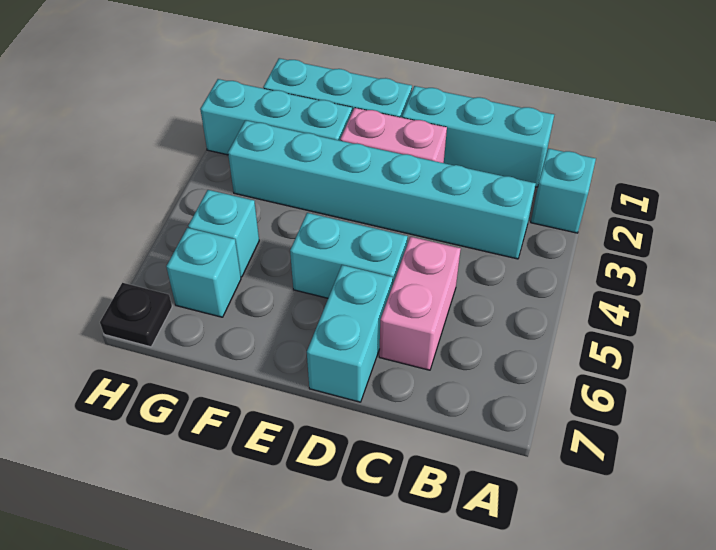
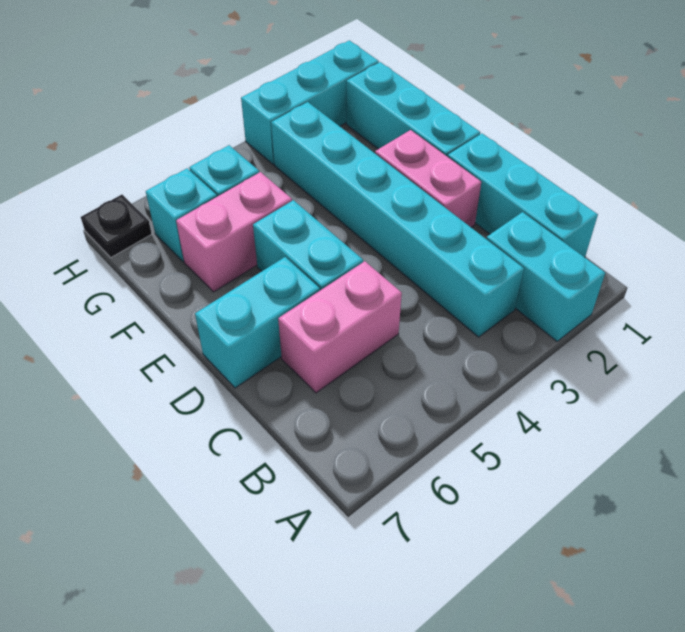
cyan brick A2 level 1 -> cyan brick A2:B2 level 1
cyan brick F2:H2 level 1 -> cyan brick H1:H3 level 1
none -> pink brick F5:F6 level 1

